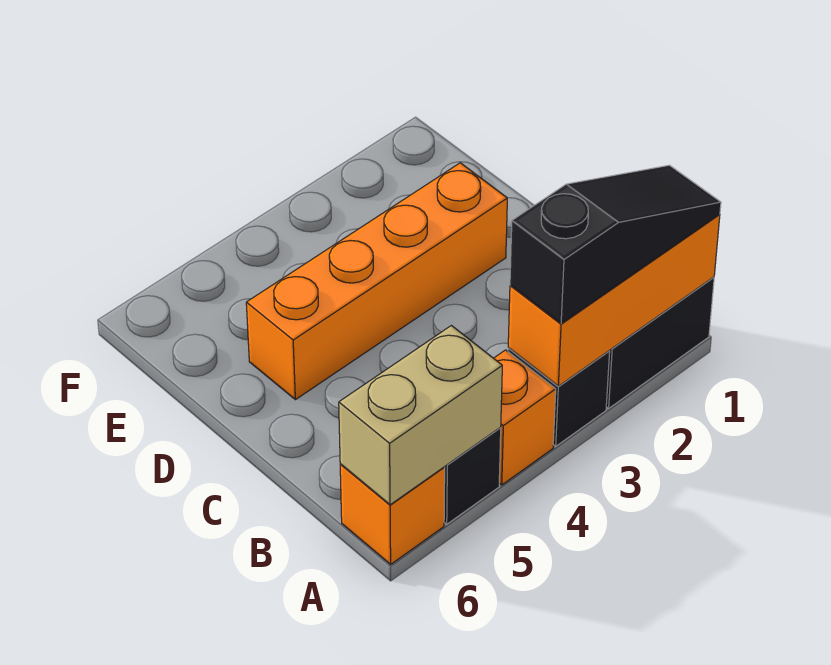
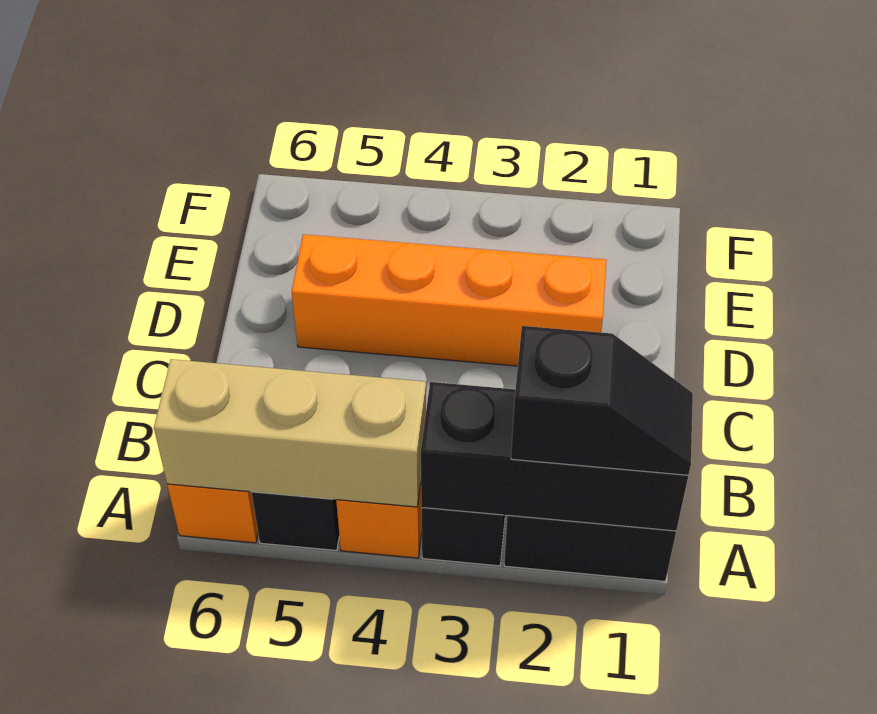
orange brick A1:A3 level 2 -> black brick A1:A3 level 2
black slope A1:A3 level 3 top 3 -> black slope A1:A2 level 3 top 2
tan brick A5:A6 level 2 -> tan brick A4:A6 level 2

